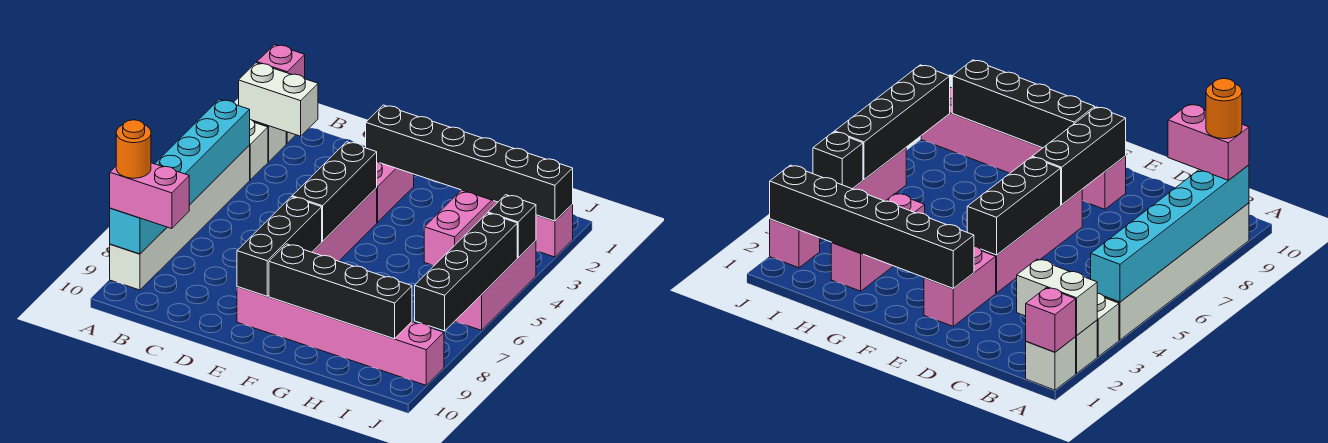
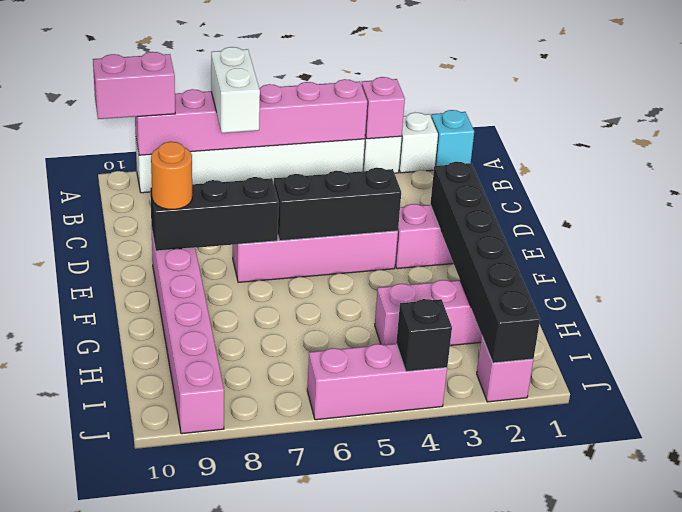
white brick A1 level 1 -> cyan brick A1 level 1
pink brick A1 level 2 -> pink brick A3 level 2
white brick A2:B2 level 2 -> white brick A7:B7 level 3
cyan brick A4:A9 level 2 -> pink brick A4:A9 level 2
pink brick A9:B9 level 3 -> pink brick A9:A10 level 3
orange round brick A9 level 4 -> orange round brick E9 level 3
black brick F9:I9 level 2 -> none
black brick J5:J8 level 2 -> none

